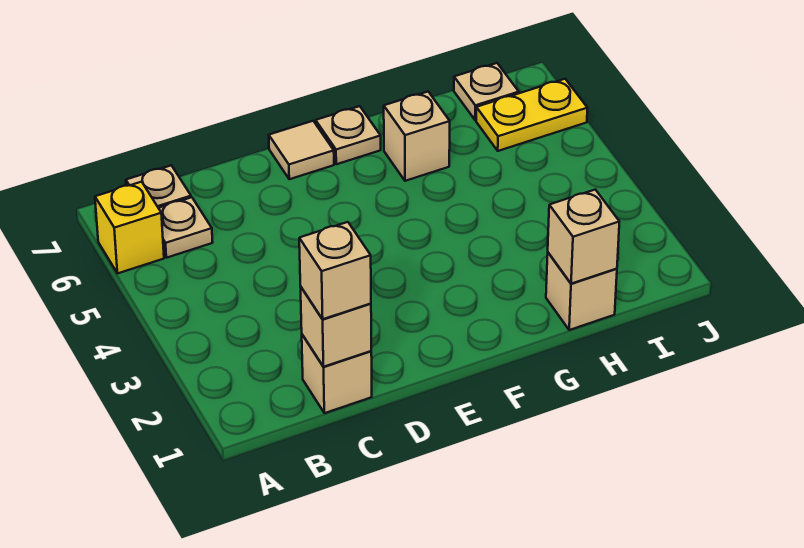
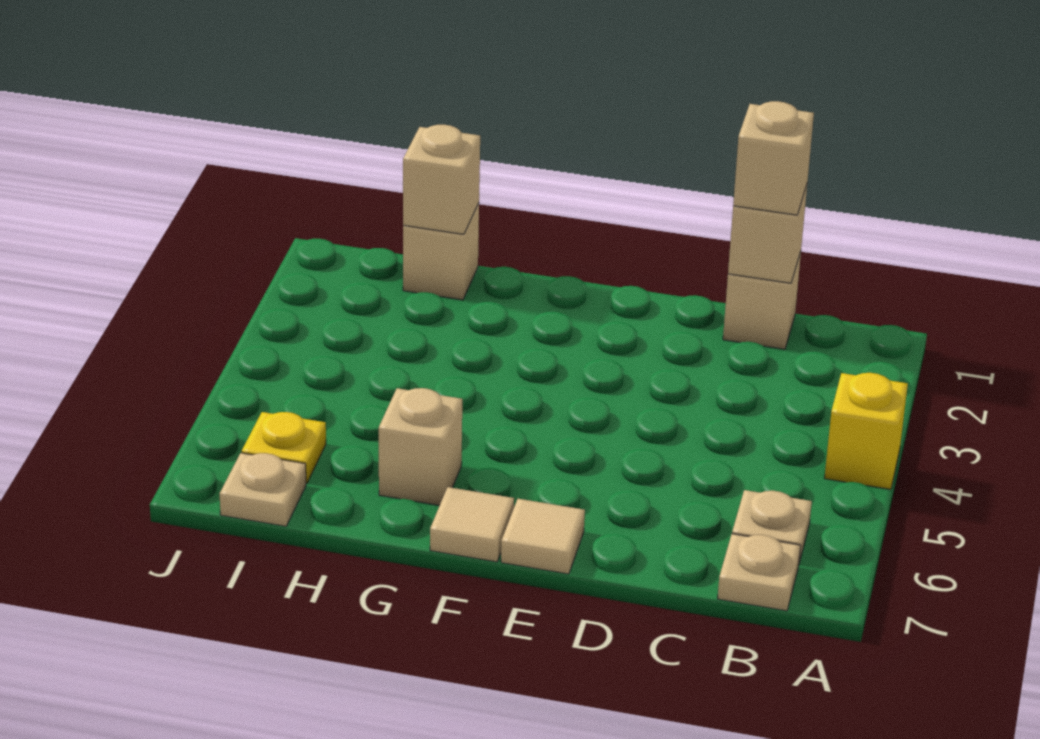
yellow brick A6 level 1 -> yellow brick A4 level 1
tan plate F7 level 1 -> tan tile F7 level 1
yellow plate I6:J6 level 1 -> yellow plate I6 level 1

